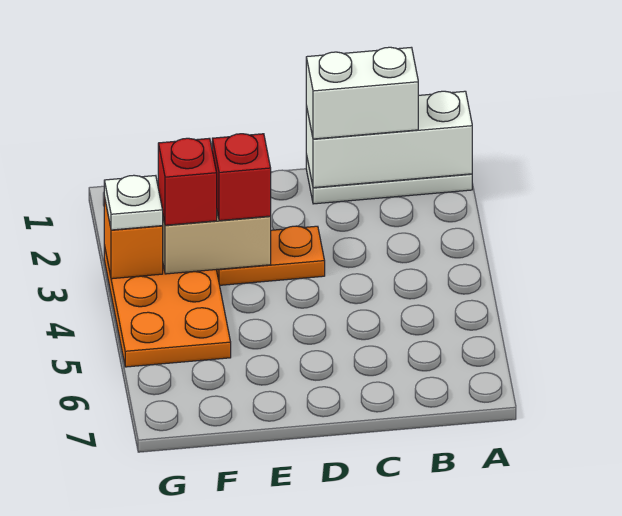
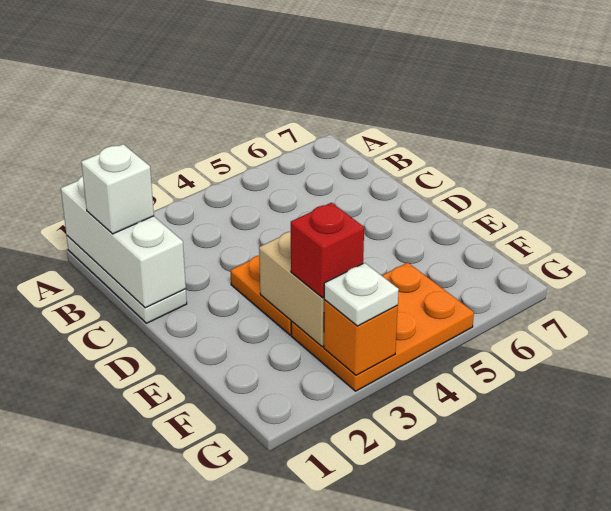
white brick B1:C1 level 3 -> white brick B1 level 3
red brick E3 level 3 -> none

